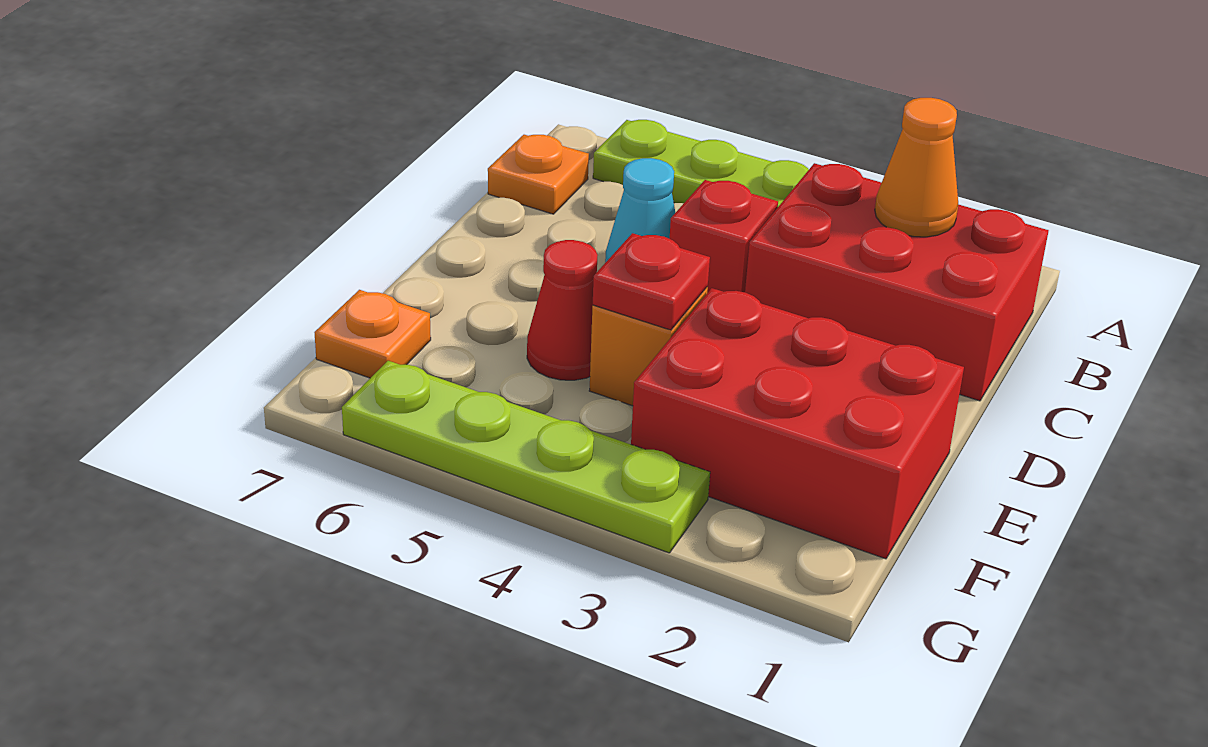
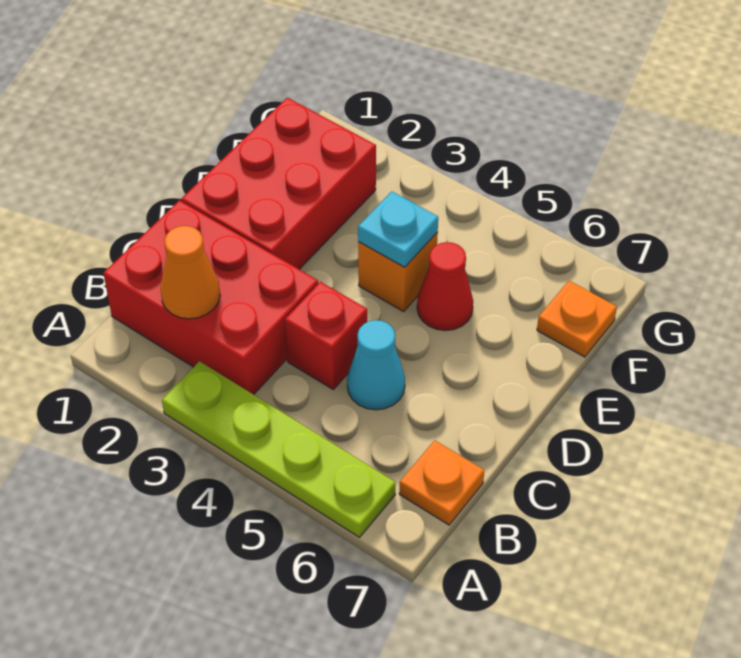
red brick E1:F3 level 1 -> red brick D1:F2 level 1
red plate E4 level 2 -> cyan plate E4 level 2
lime plate G3:G6 level 1 -> none

